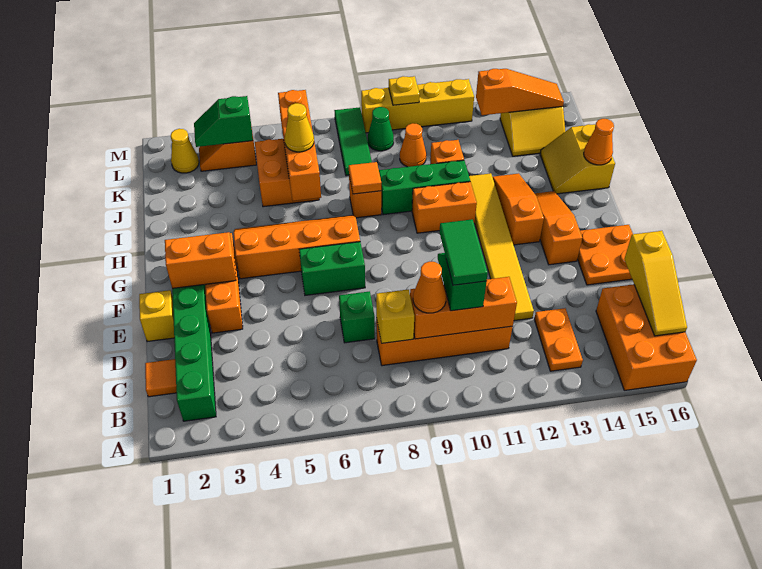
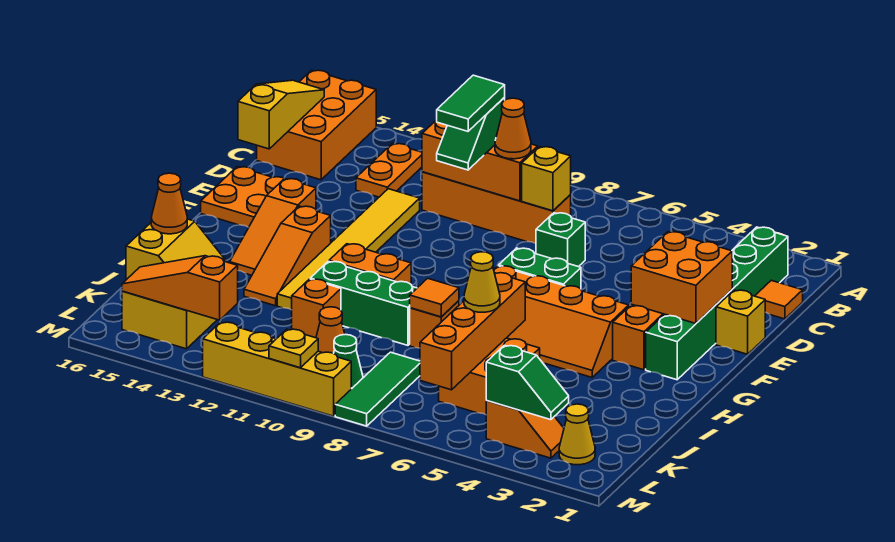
orange brick F2:F3 level 2 -> orange brick E2:F3 level 2

